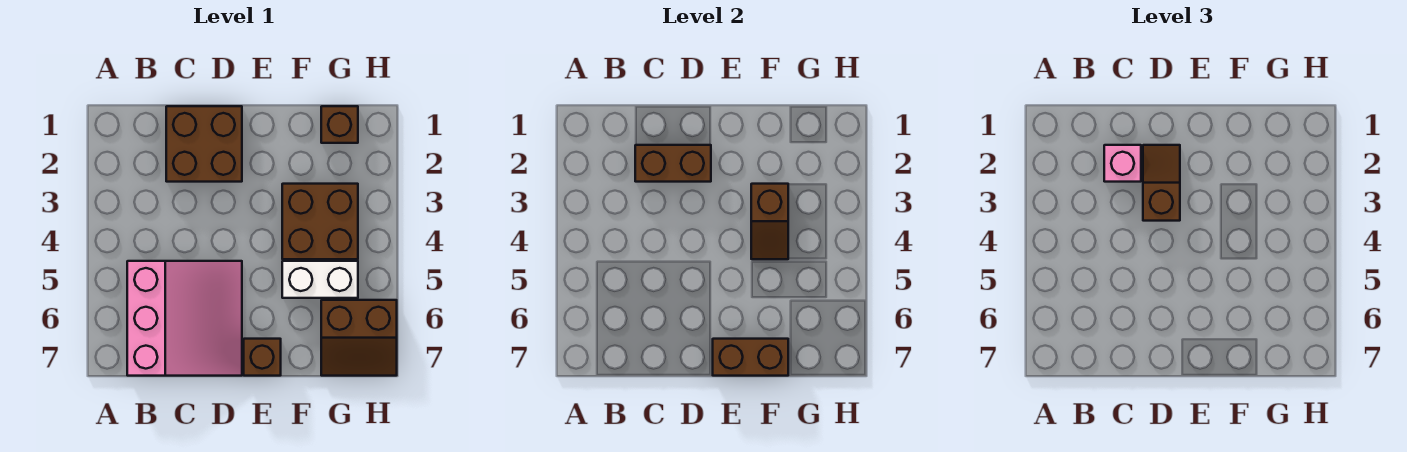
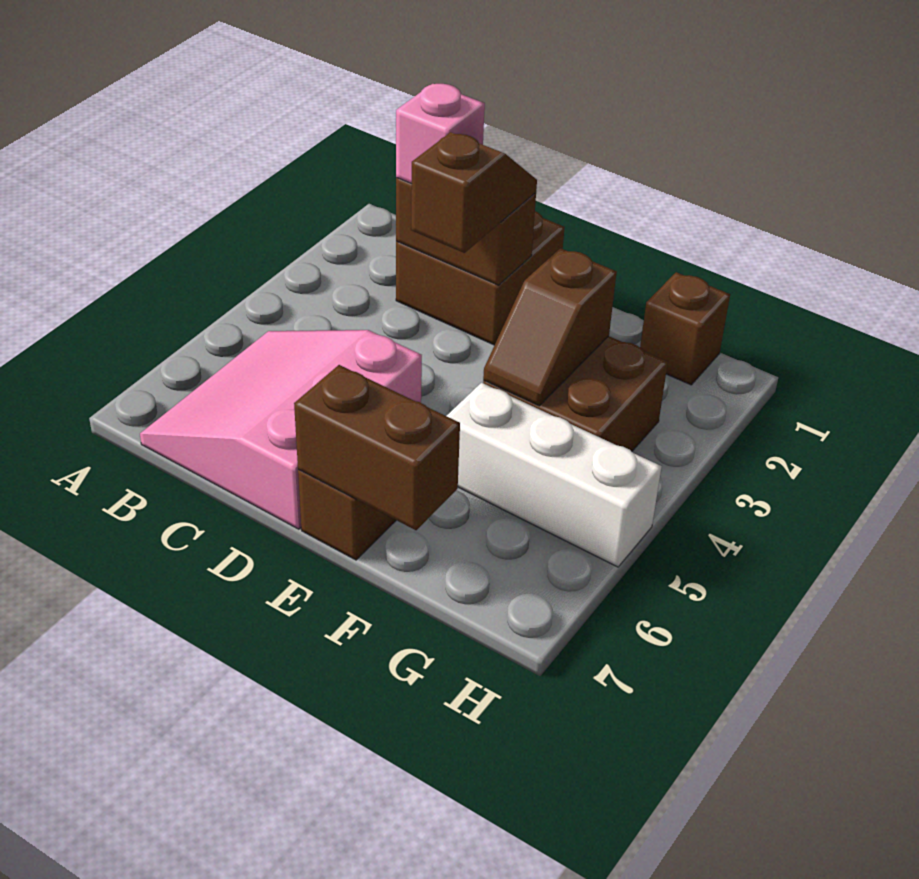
pink slope B5:D7 level 1 top B -> pink slope B5:D7 level 1 top D
white brick F5:G5 level 1 -> white brick F5:H5 level 1
brown slope G6:H7 level 1 top 6 -> none

